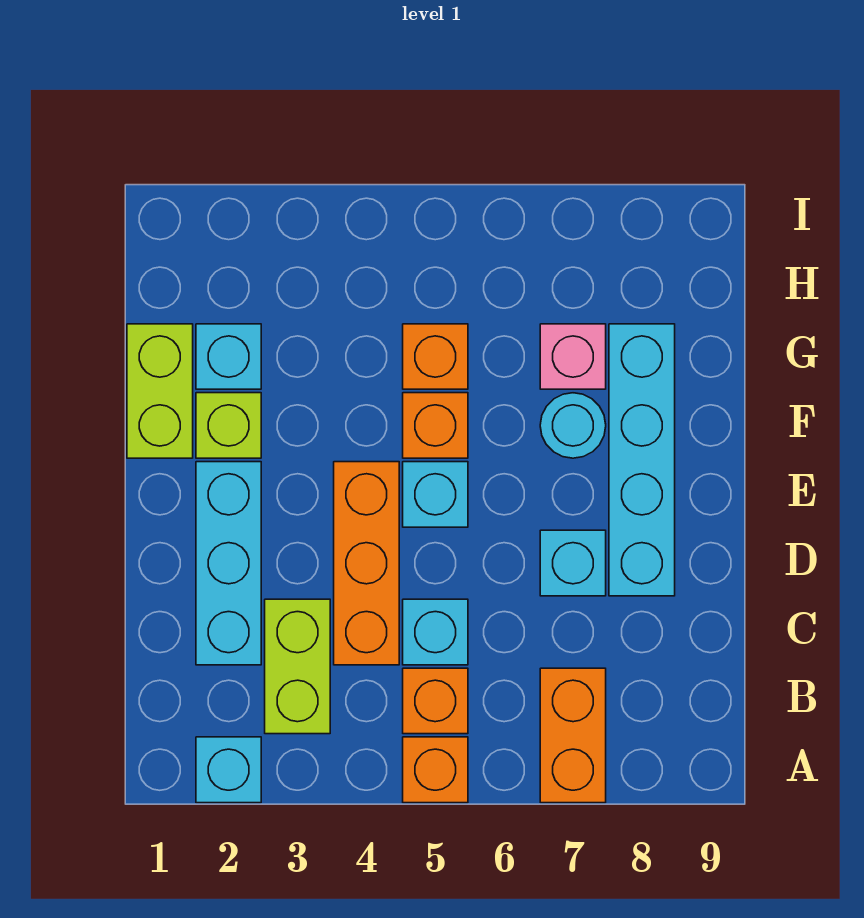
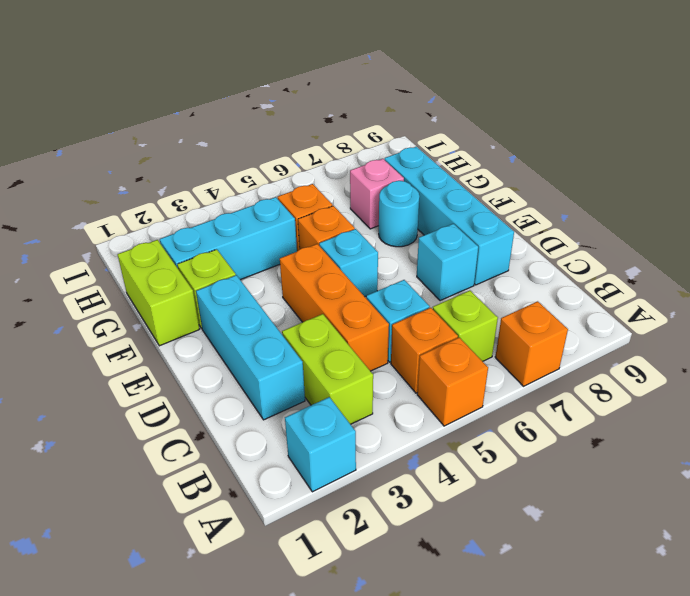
orange brick A7:B7 level 1 -> orange brick A7 level 1
none -> lime brick B6 level 1
cyan brick G2 level 1 -> cyan brick G2:G4 level 1

